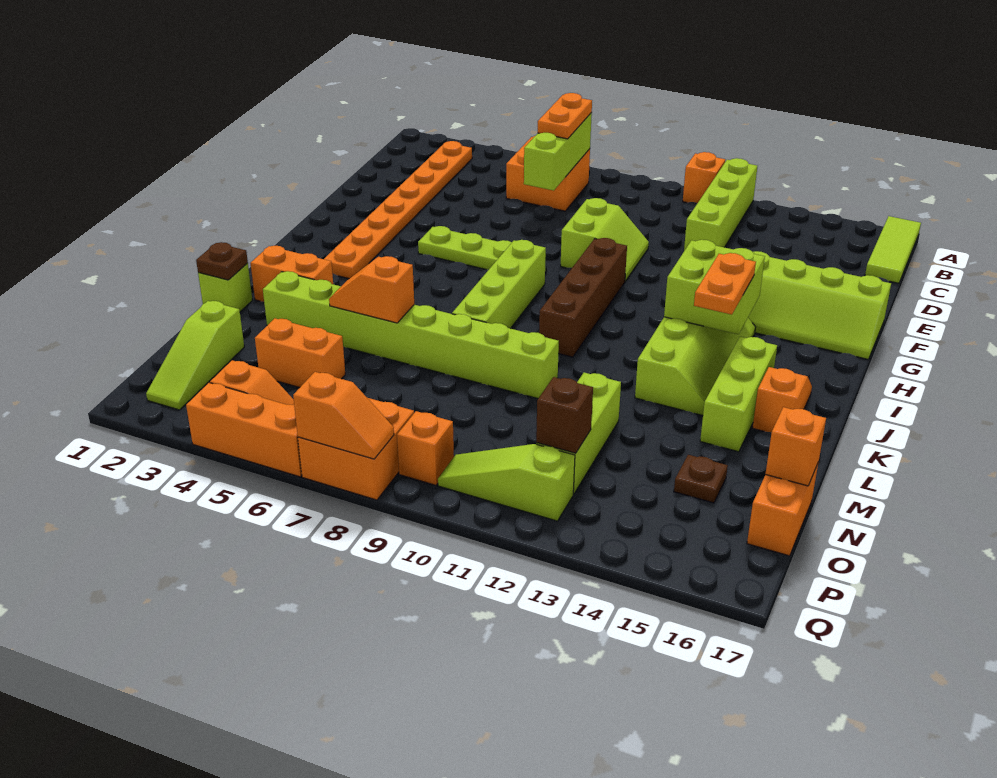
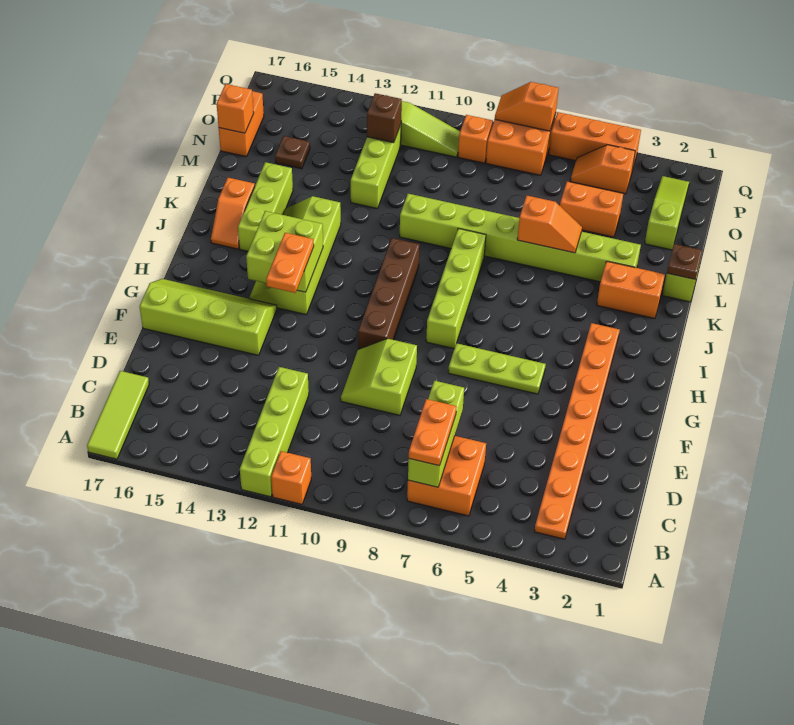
orange plate I14:J14 level 3 -> orange plate G13:H13 level 3

